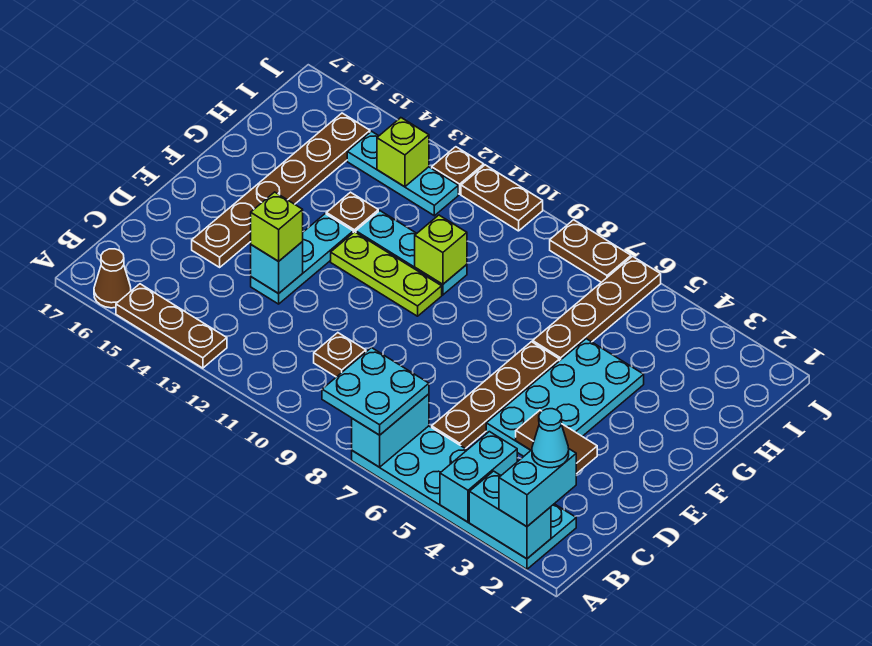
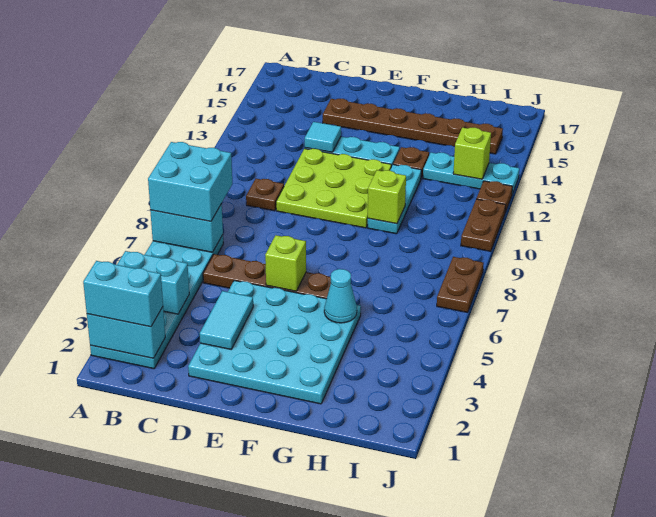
cyan brick A2:A3 level 2 -> cyan brick A2:B2 level 2
cyan plate A7:B8 level 3 -> cyan brick A7:B8 level 3
brown plate A13:A15 level 1 -> none
brown cone A16 level 1 -> none
cyan cone B2 level 4 -> cyan cone G5 level 2
brown tile D3:D4 level 2 -> cyan tile D3:D4 level 2
cyan plate D4:G5 level 1 -> cyan plate D2:G5 level 1
cyan brick D13 level 2 -> cyan tile D13 level 2
lime brick D13 level 3 -> lime brick E6 level 2
lime plate F10:F12 level 1 -> lime plate D10:F12 level 1
brown plate G6:J6 level 1 -> none
cyan plate I12:I14 level 1 -> cyan plate H13:J13 level 1

